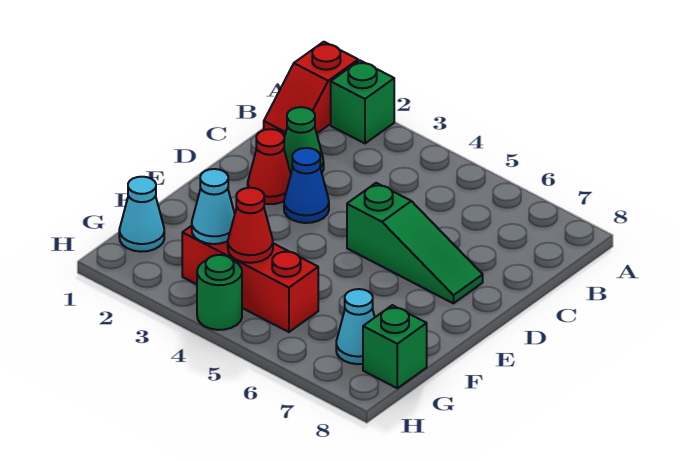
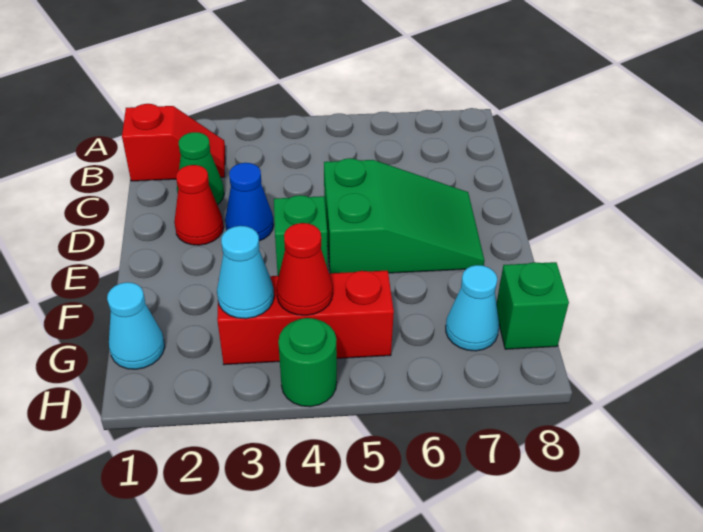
red slope A1:B1 level 1 top A -> red slope B1:B2 level 1 top 1
green brick A2 level 1 -> green brick E4 level 1
green slope D5:D7 level 1 top 5 -> green slope D5:E7 level 1 top 5

